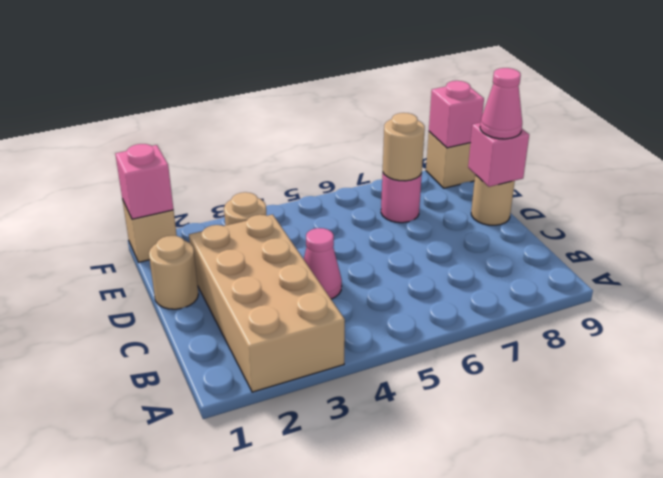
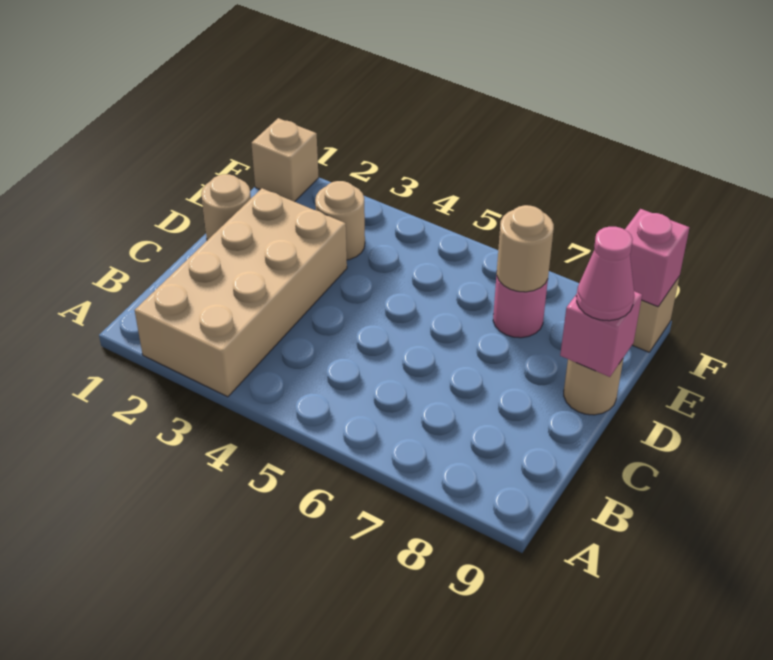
pink cone C4 level 1 -> none
pink brick F1 level 2 -> none

